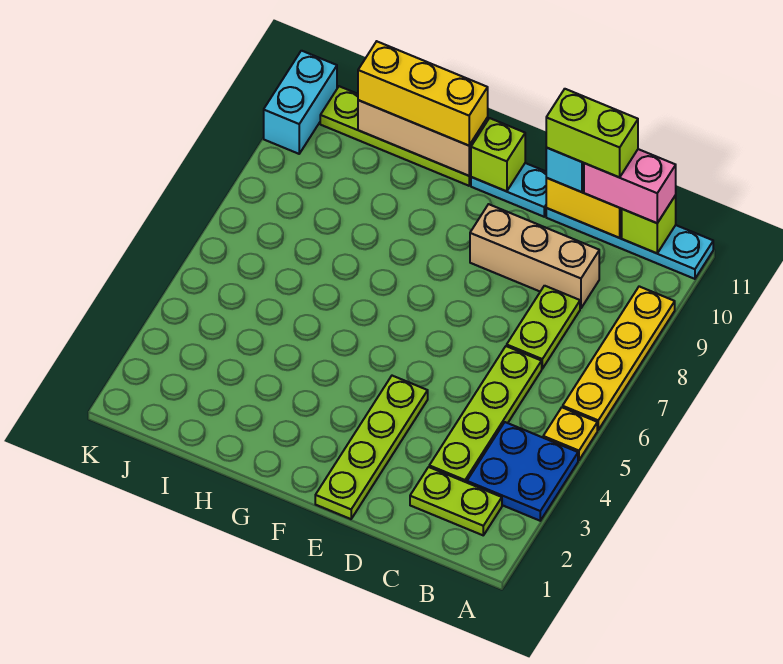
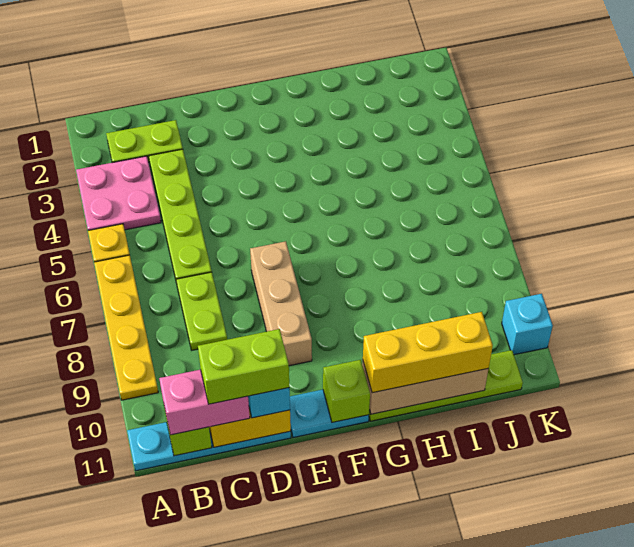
blue plate A3:B4 level 1 -> pink plate A3:B4 level 1
tan brick C9:E9 level 1 -> tan brick E7:E9 level 1
lime plate E1:E4 level 1 -> none
cyan brick K10:K11 level 1 -> cyan brick K10 level 1

